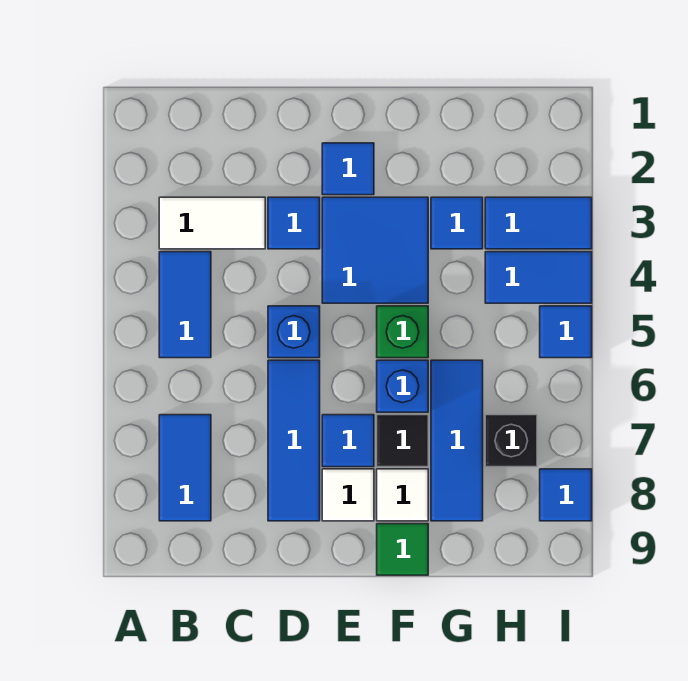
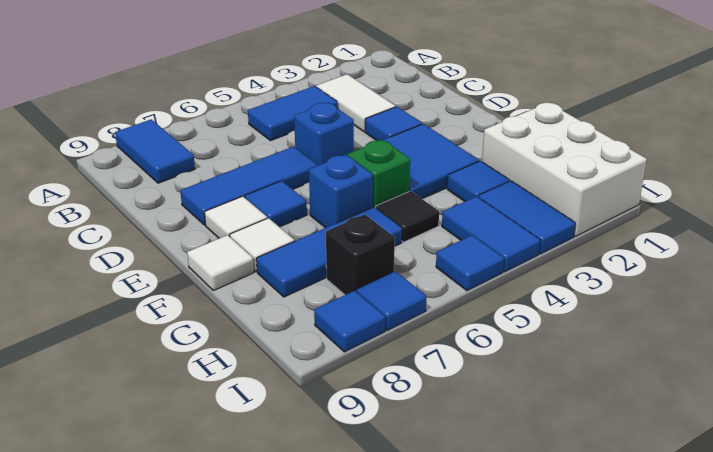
blue tile B7:B8 level 1 -> blue tile A8:B8 level 1
blue tile E2 level 1 -> blue tile I7 level 1
black tile F7 level 1 -> black tile G5 level 1
green tile F9 level 1 -> white tile F9 level 1
none -> white brick G1:I2 level 1

